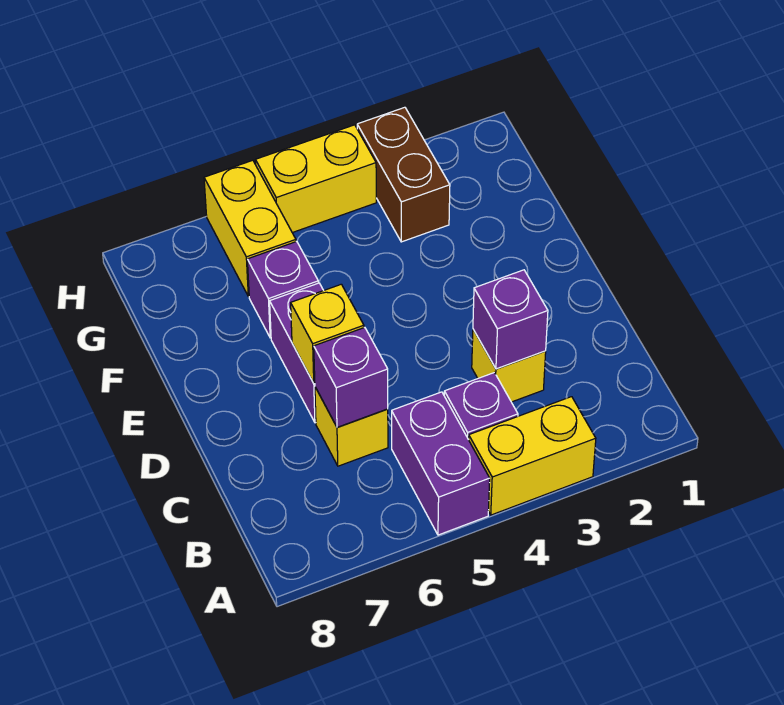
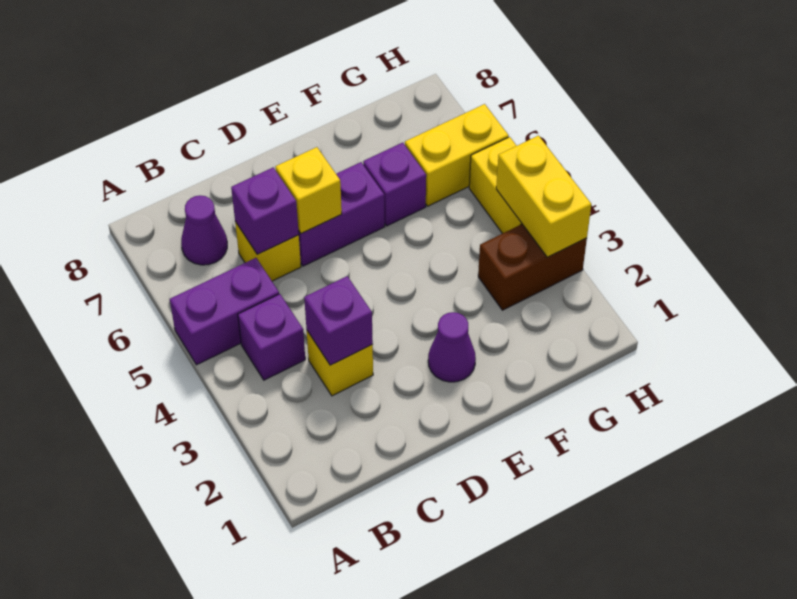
yellow brick A3:A4 level 1 -> yellow brick H3:H4 level 2
none -> purple cone B7 level 1
none -> purple cone E2 level 1

